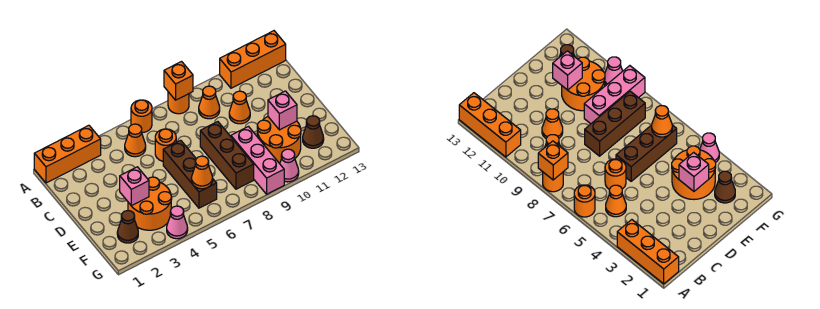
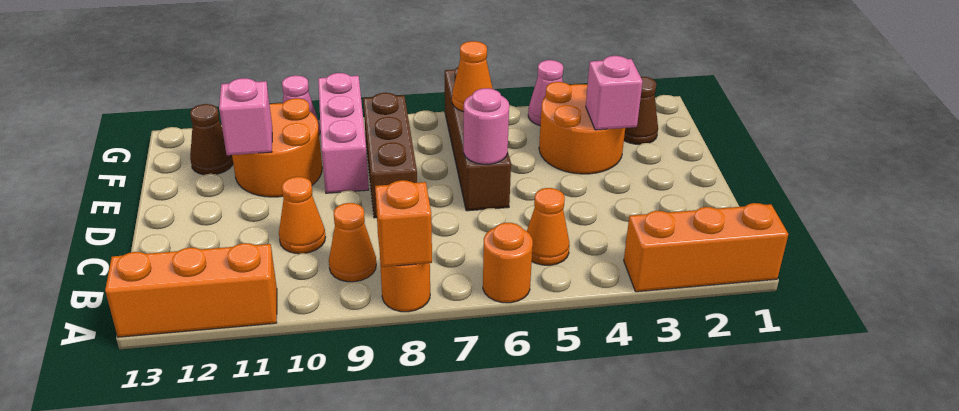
orange round brick C6 level 1 -> none
brown brick D6:F6 level 1 -> brown brick D6:G6 level 1
none -> pink round brick D6 level 2

